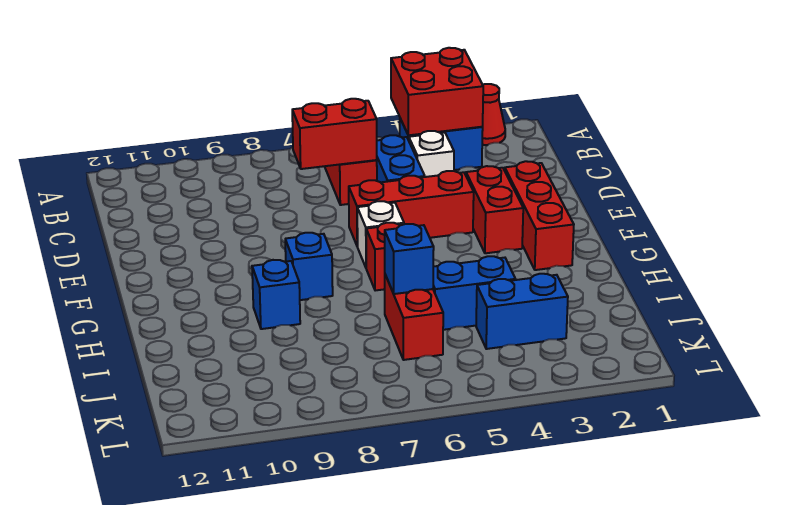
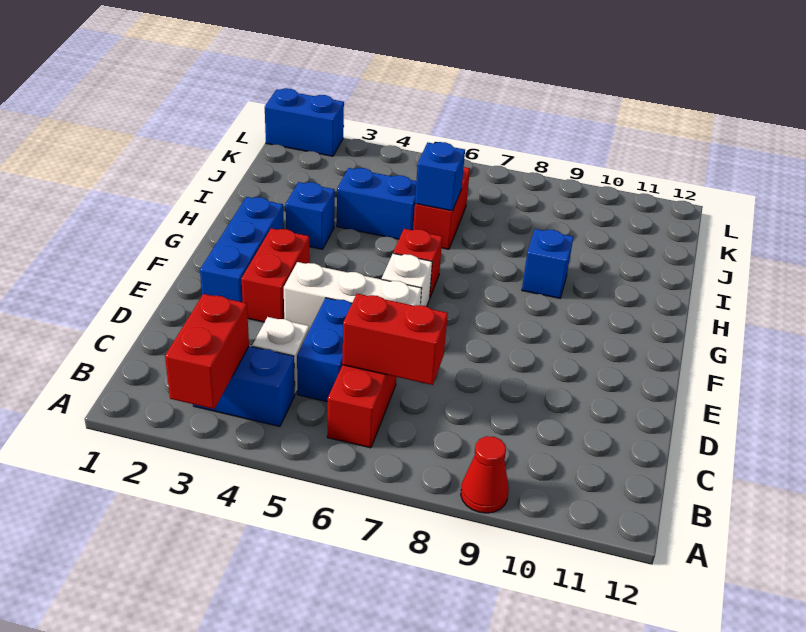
red cone A2 level 1 -> red cone A9 level 1
red brick A3:B4 level 2 -> red brick A3:B3 level 2
red brick E2:G2 level 1 -> blue brick E2:G2 level 1
red brick E4:E6 level 1 -> white brick E4:E6 level 1
blue brick G8 level 1 -> blue brick H3 level 1
blue brick J3:J4 level 1 -> blue brick L1:L2 level 1

